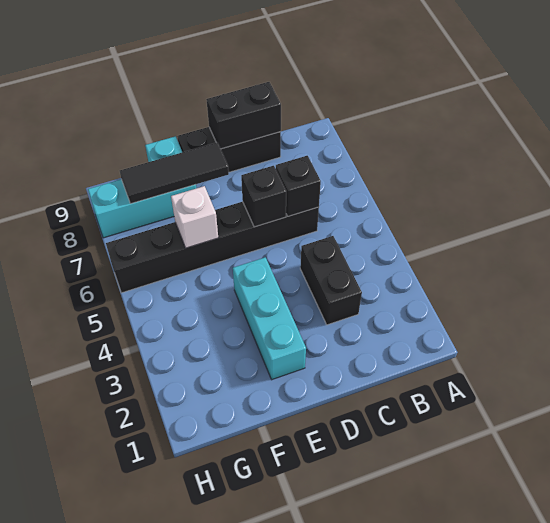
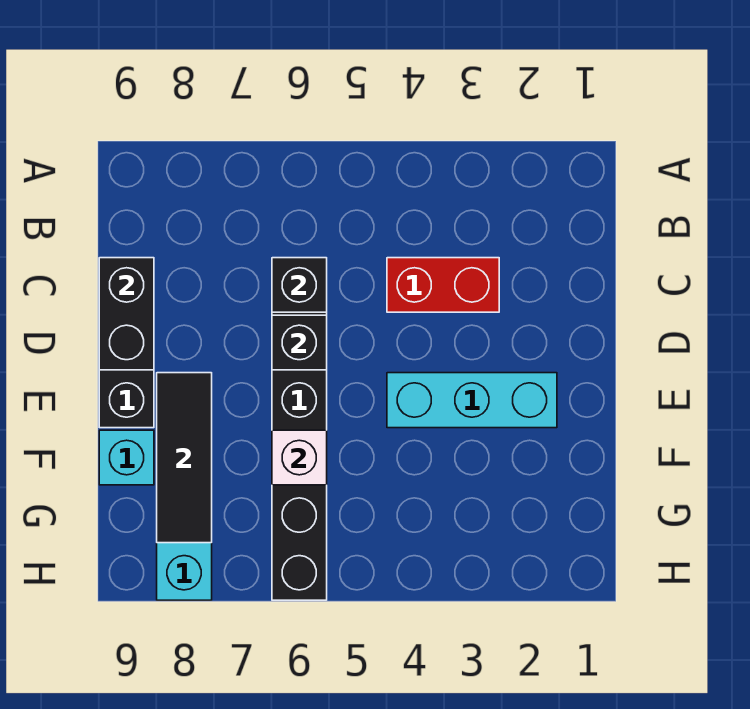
black brick C3:C4 level 1 -> red brick C3:C4 level 1

